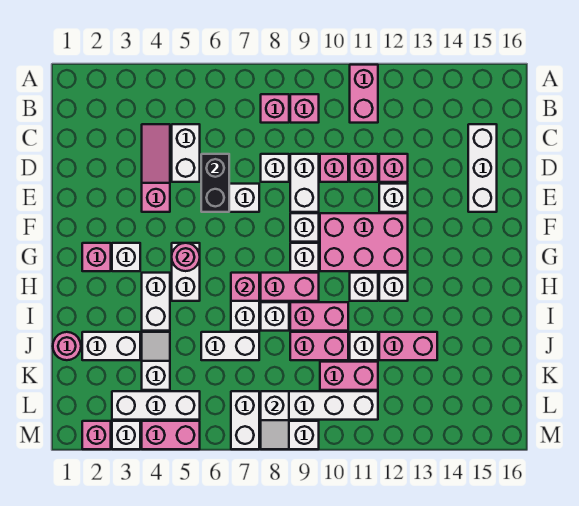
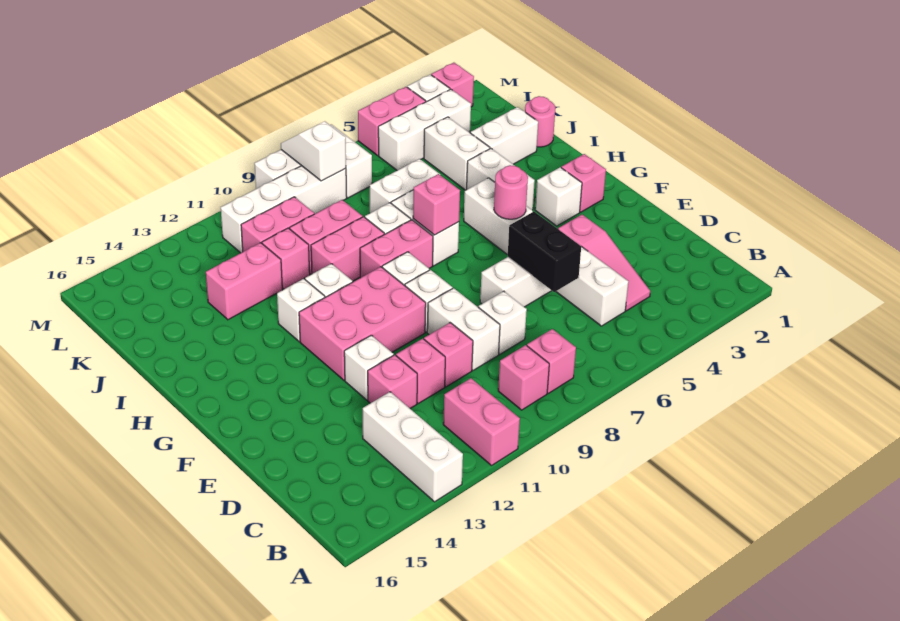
white brick C15:E15 level 1 -> white brick A13:C13 level 1
white slope J4:K4 level 1 top K -> white brick J4:K4 level 1
white brick J11 level 1 -> pink brick J11 level 1

